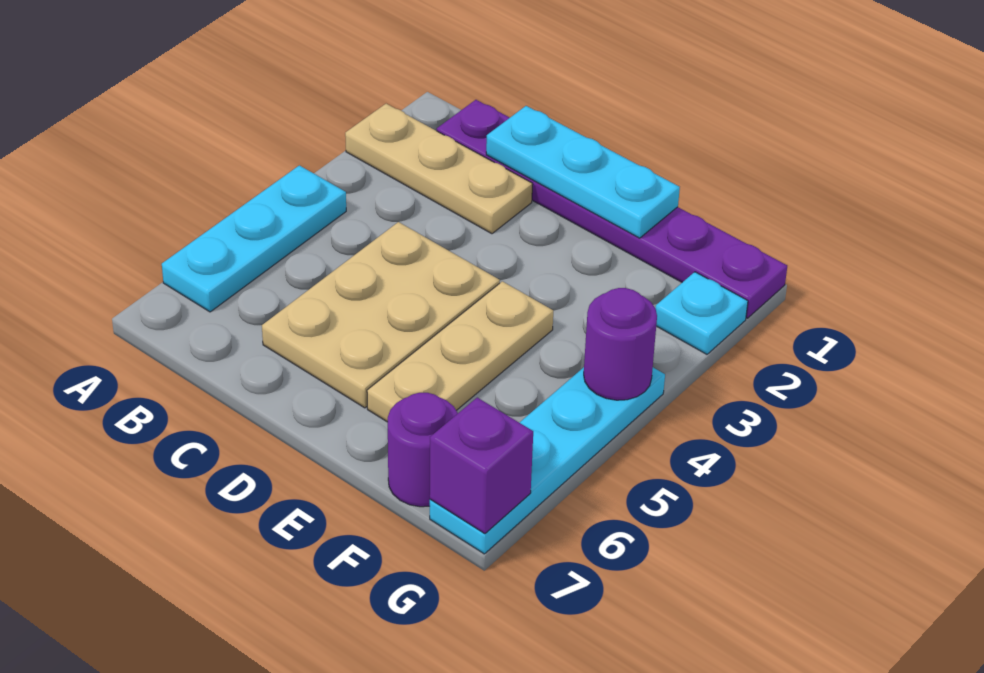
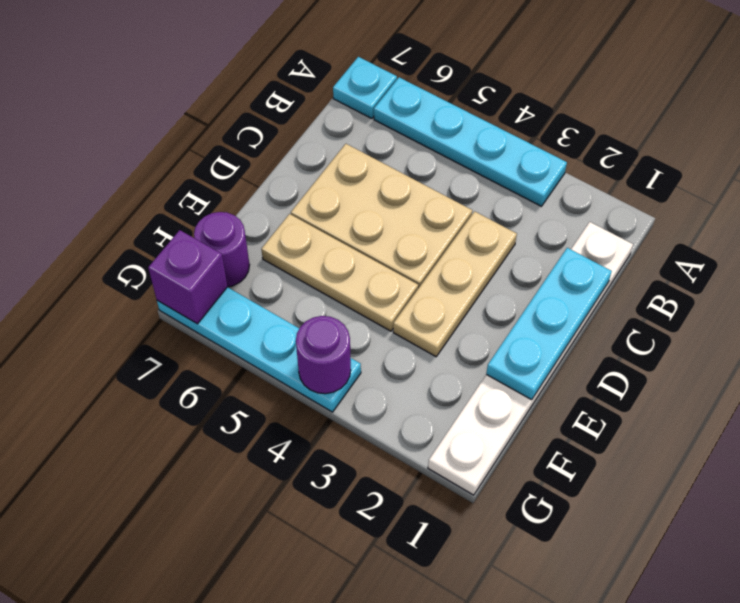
tan plate A2:C2 level 1 -> tan plate C3:E3 level 1
cyan plate A4:A6 level 1 -> cyan plate A3:A6 level 1
purple plate B1:G1 level 1 -> white plate B1:G1 level 1
cyan plate G2 level 1 -> cyan plate A7 level 1

